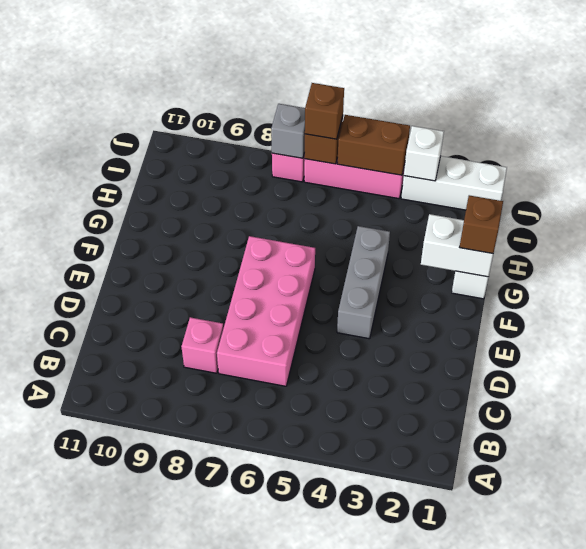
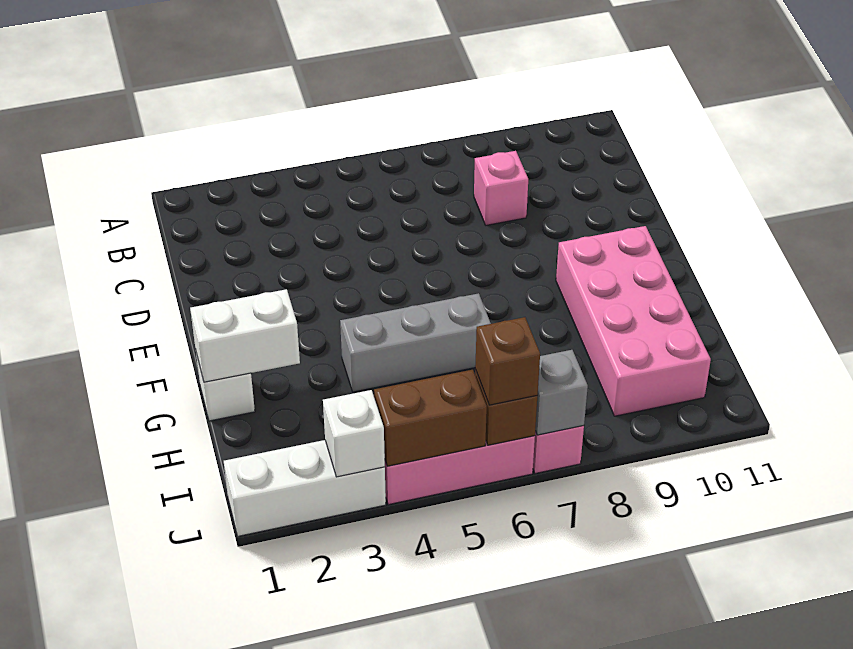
pink brick C6:F7 level 1 -> pink brick F9:I10 level 1
grey brick E4:G4 level 1 -> grey brick G4:G6 level 1
brown brick G1 level 3 -> none

